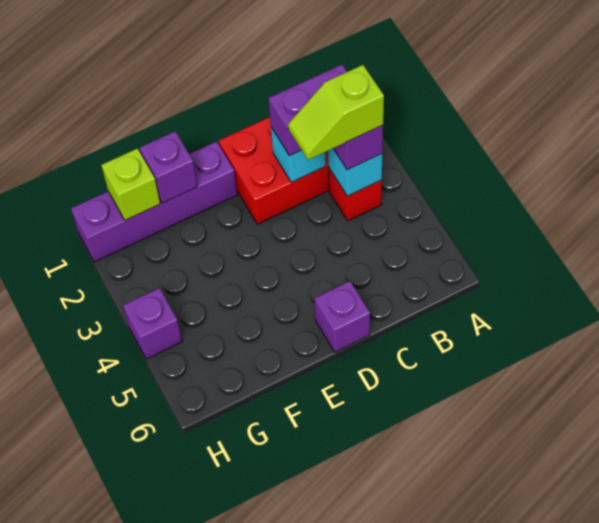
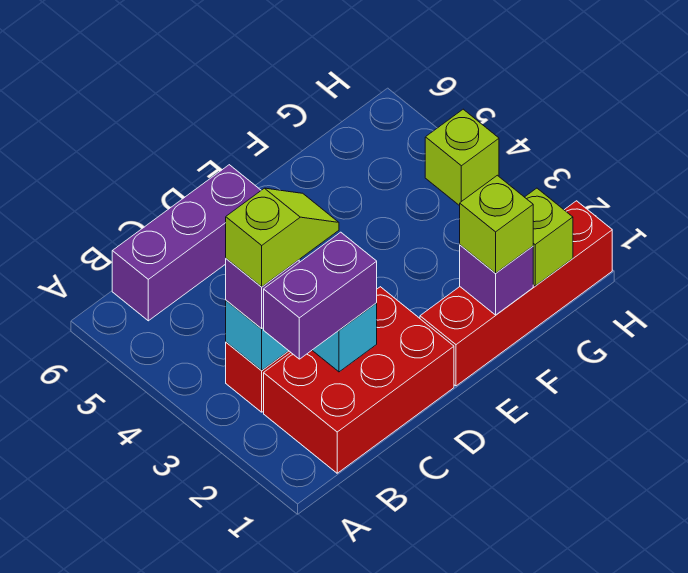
purple brick D6 level 1 -> purple brick B6:D6 level 1
purple brick E1:H1 level 1 -> red brick E1:H1 level 1
none -> lime brick F1 level 3
purple brick H4 level 1 -> lime brick H4 level 1

